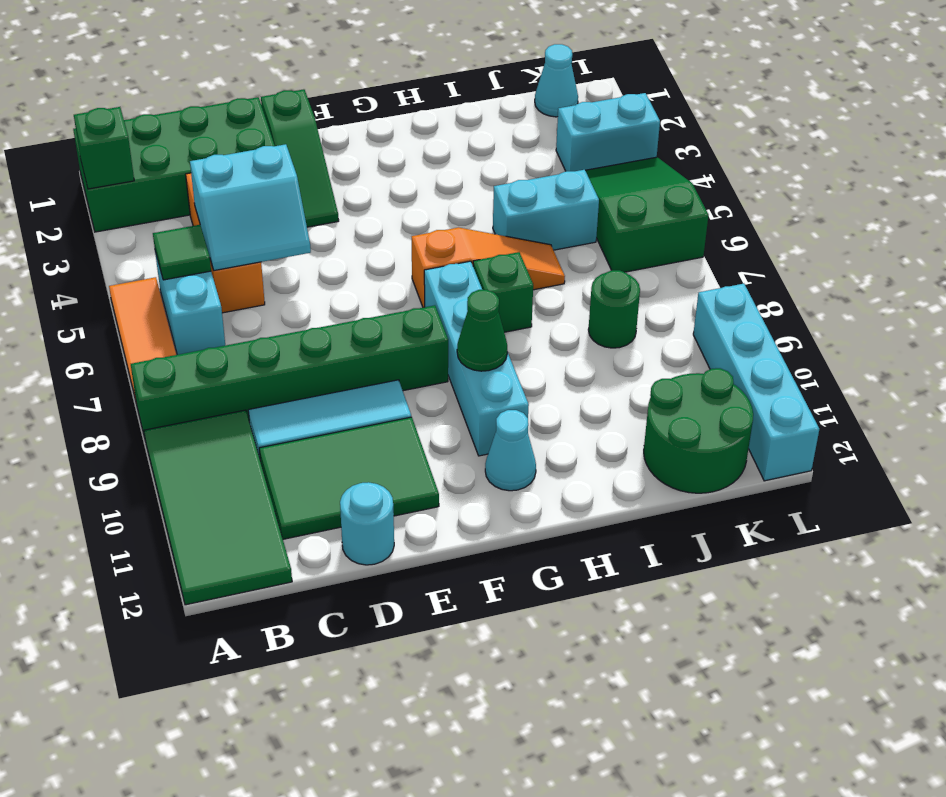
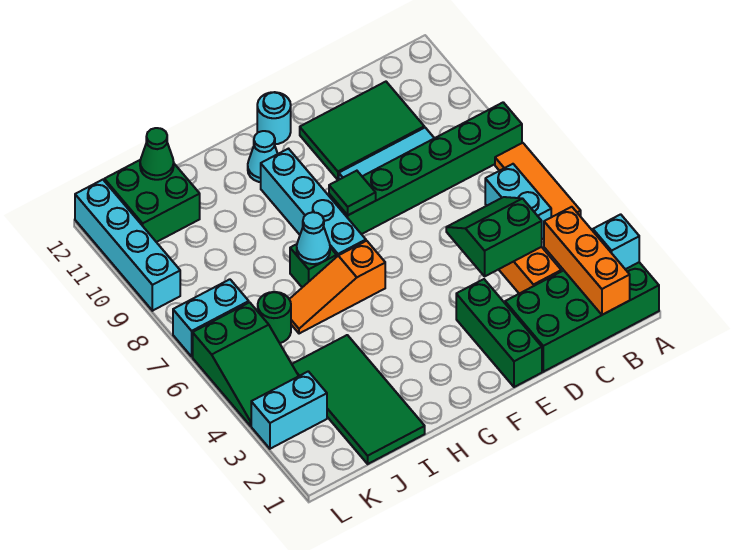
green brick A2 level 2 -> cyan brick A2 level 2
green tile A9:B12 level 1 -> green tile I1:J4 level 1
none -> orange brick B1:B3 level 2
green tile B5 level 2 -> green tile F8 level 2
cyan slope C4:D5 level 2 top 4 -> green slope C4:D5 level 2 top 4
cyan round brick D12 level 1 -> cyan round brick F12 level 1
green slope E1:E3 level 1 top 1 -> green brick E1:E3 level 1
green cone G9 level 2 -> green cone J12 level 2
cyan brick I5:J5 level 1 -> cyan brick K7:L7 level 1
green round brick J8 level 1 -> green round brick J6 level 1
green round brick J11:K12 level 1 -> green brick J11:K12 level 1
cyan cone K1 level 1 -> cyan cone H7 level 2

